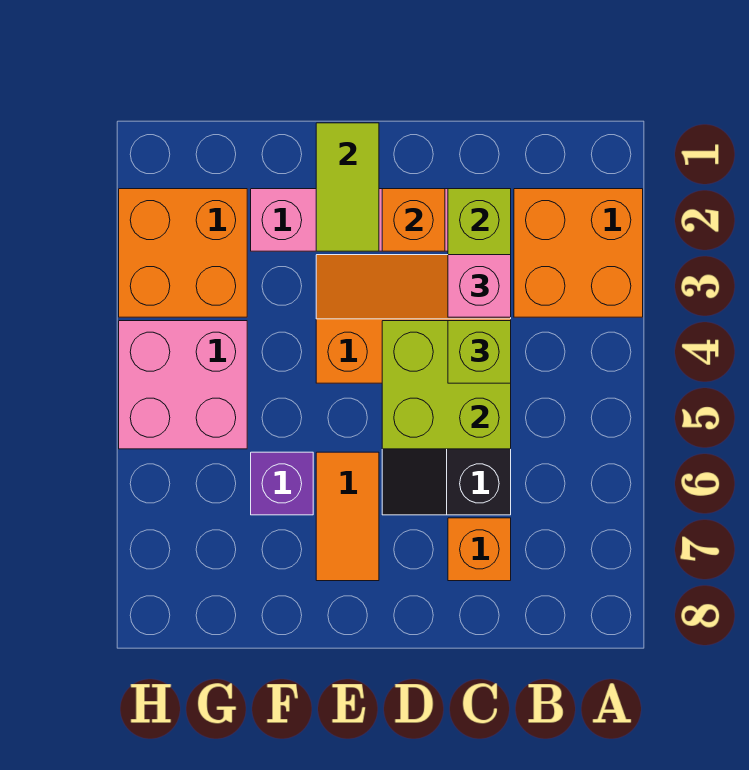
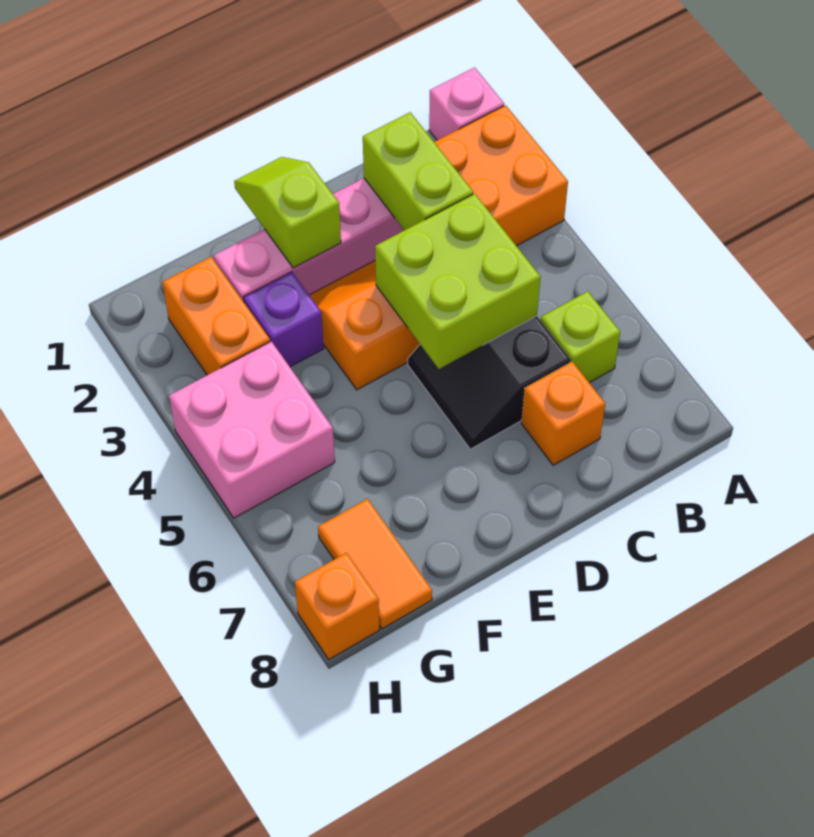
pink brick C3 level 3 -> pink brick A1 level 1
lime brick C4 level 3 -> lime brick B6 level 1
orange brick D2 level 2 -> orange brick H8 level 1
lime tile E1:E2 level 2 -> lime slope E1:E2 level 2 top 2
orange tile E6:E7 level 1 -> orange tile G7:G8 level 1
purple brick F6 level 1 -> purple brick F3 level 1
orange brick G2:H3 level 1 -> orange brick G2:G3 level 1

